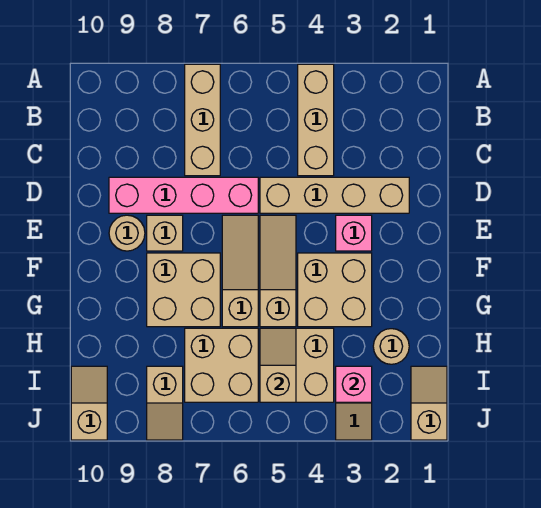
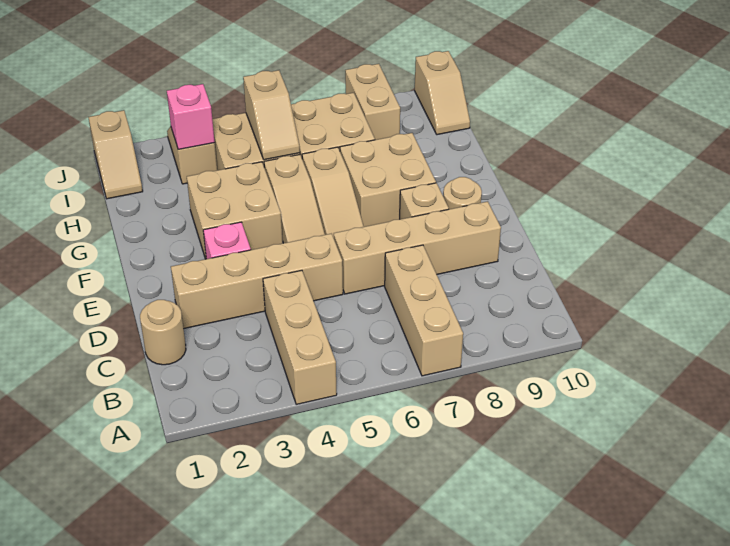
pink brick D6:D9 level 1 -> tan brick D6:D9 level 1
tan round brick H2 level 1 -> tan round brick C1 level 1
tan slope I8:J8 level 1 top I -> tan brick I8:J8 level 1

